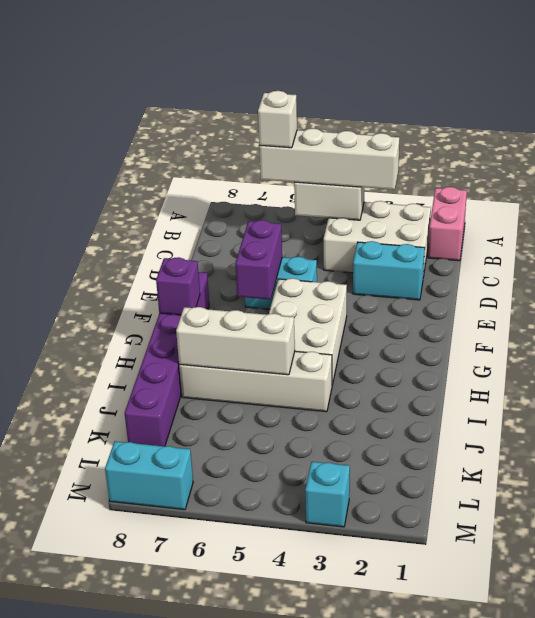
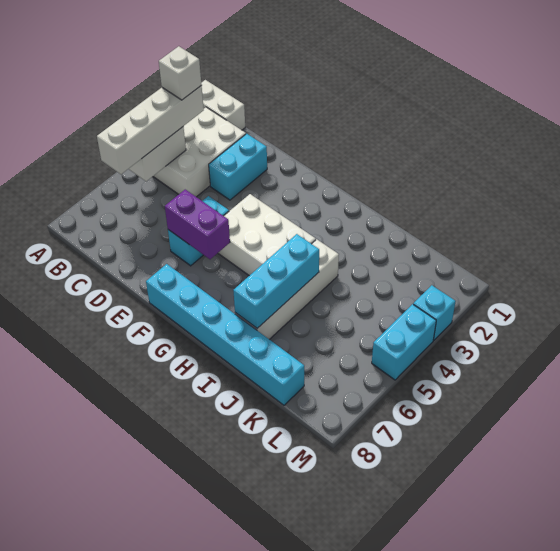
pink brick A1:B1 level 1 -> white brick A1:B1 level 1
white brick B6 level 4 -> white brick B3 level 4
purple brick F8:K8 level 1 -> cyan brick F8:K8 level 1
purple brick G8 level 2 -> none
white brick I5:I7 level 2 -> cyan brick I5:I7 level 2
cyan brick M7:M8 level 1 -> cyan brick M4:M5 level 1

